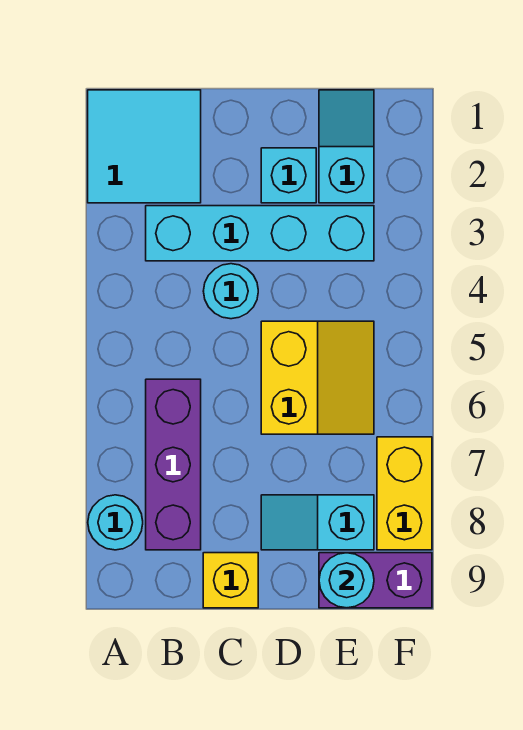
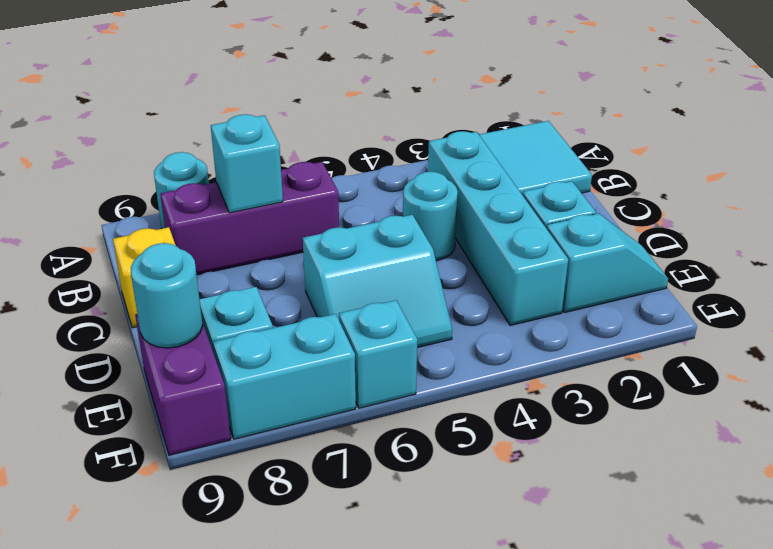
none -> cyan brick B7 level 2
yellow slope D5:E6 level 1 top D -> cyan slope D5:E6 level 1 top D
none -> cyan brick F6 level 1
yellow brick F7:F8 level 1 -> cyan brick F7:F8 level 1

